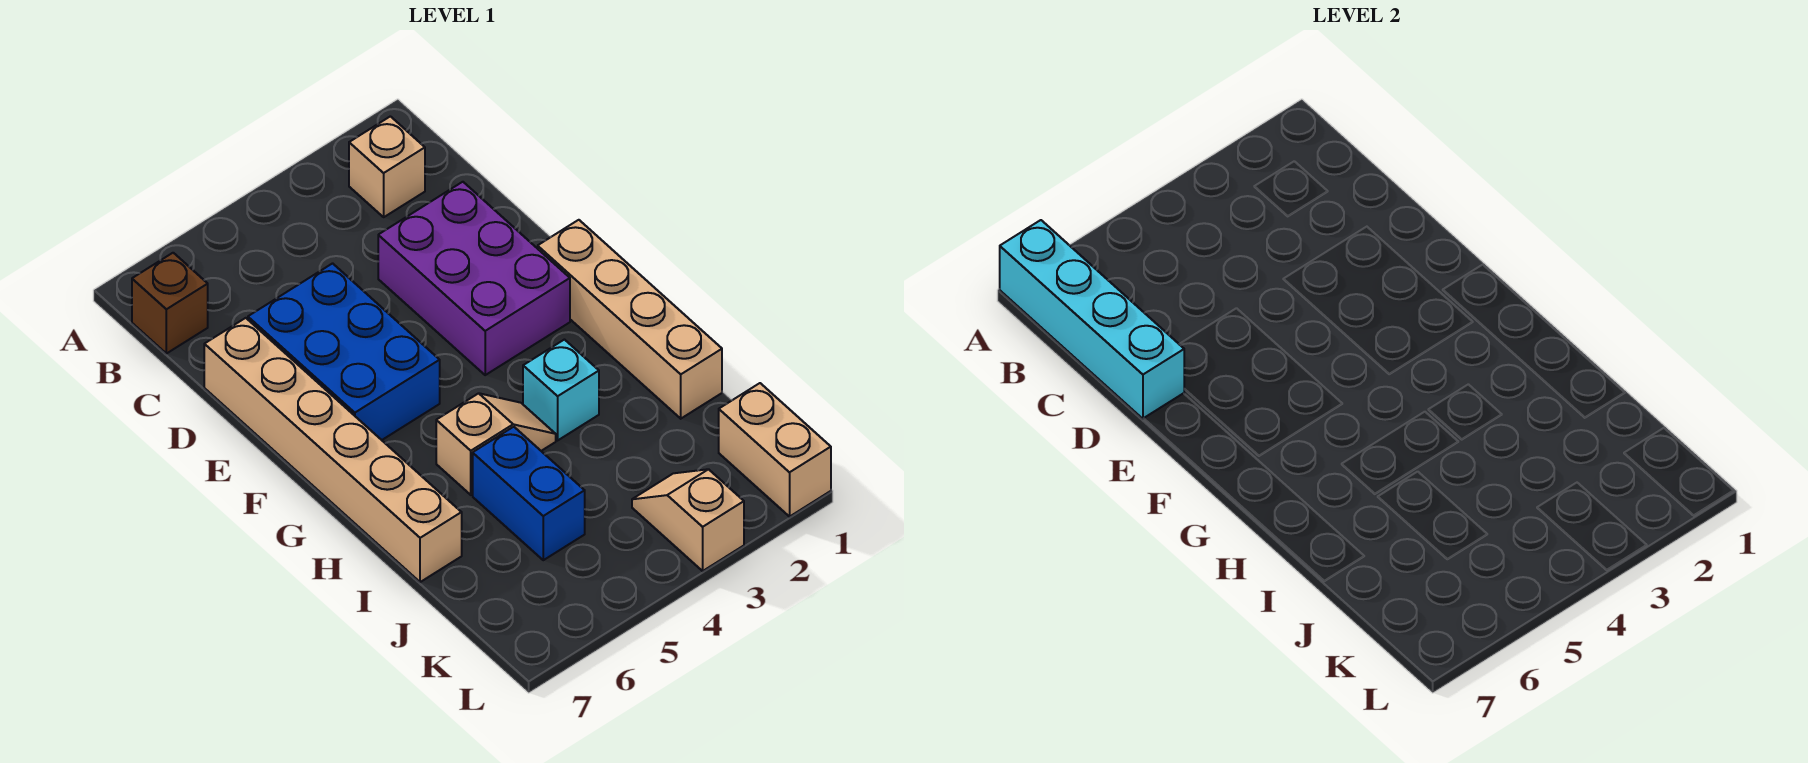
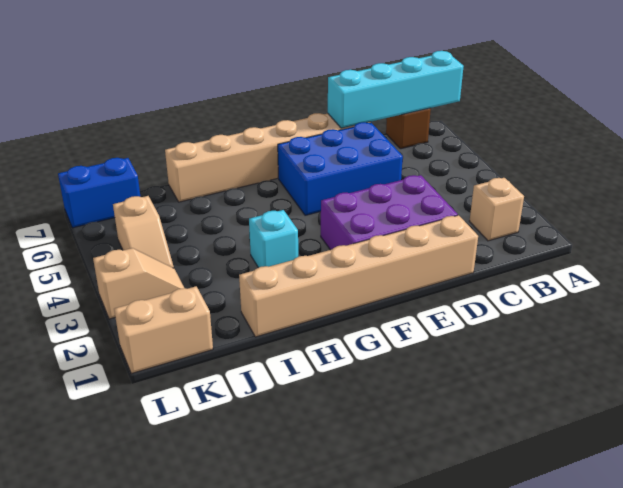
tan brick F1:I1 level 1 -> tan brick D1:I1 level 1
tan slope H4:H5 level 1 top 5 -> tan slope K4:K5 level 1 top 5
blue brick I5:J5 level 1 -> blue brick K7:L7 level 1

